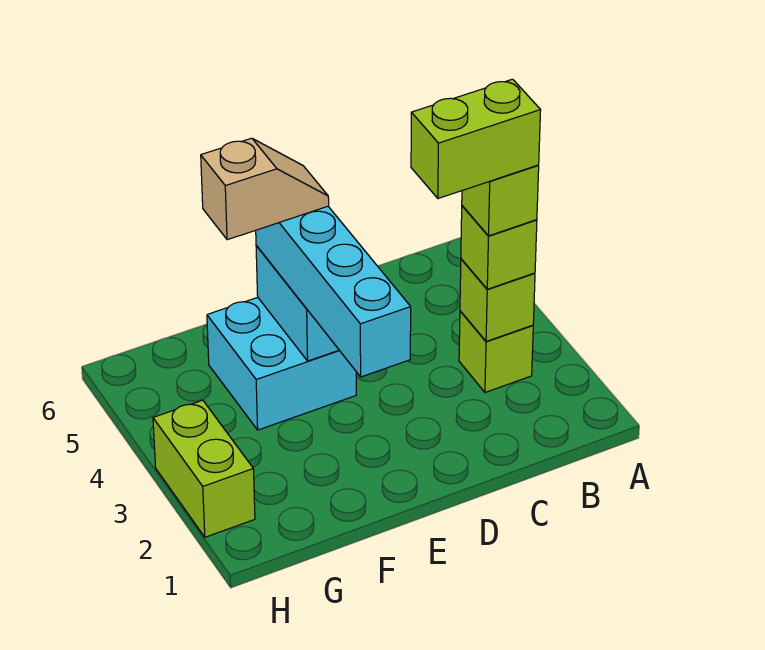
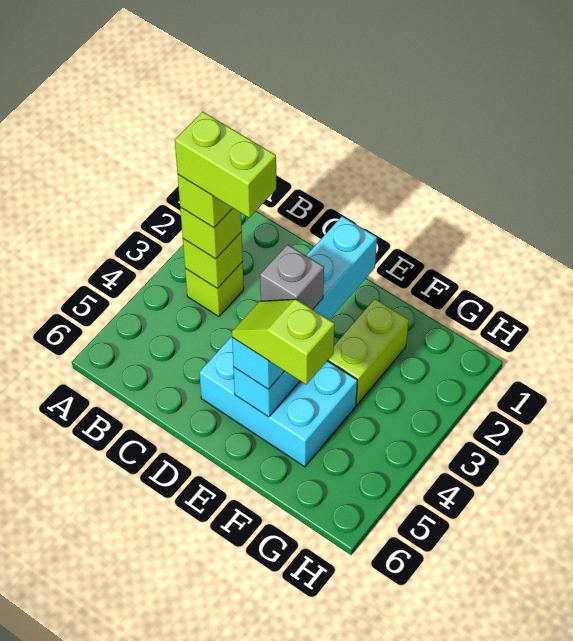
cyan brick E4:F5 level 1 -> cyan brick D4:F5 level 1
none -> grey brick E4 level 4
tan slope E5:F5 level 4 top F -> lime slope E5:F5 level 4 top F
lime brick H2:H3 level 1 -> lime brick F2:F3 level 1

